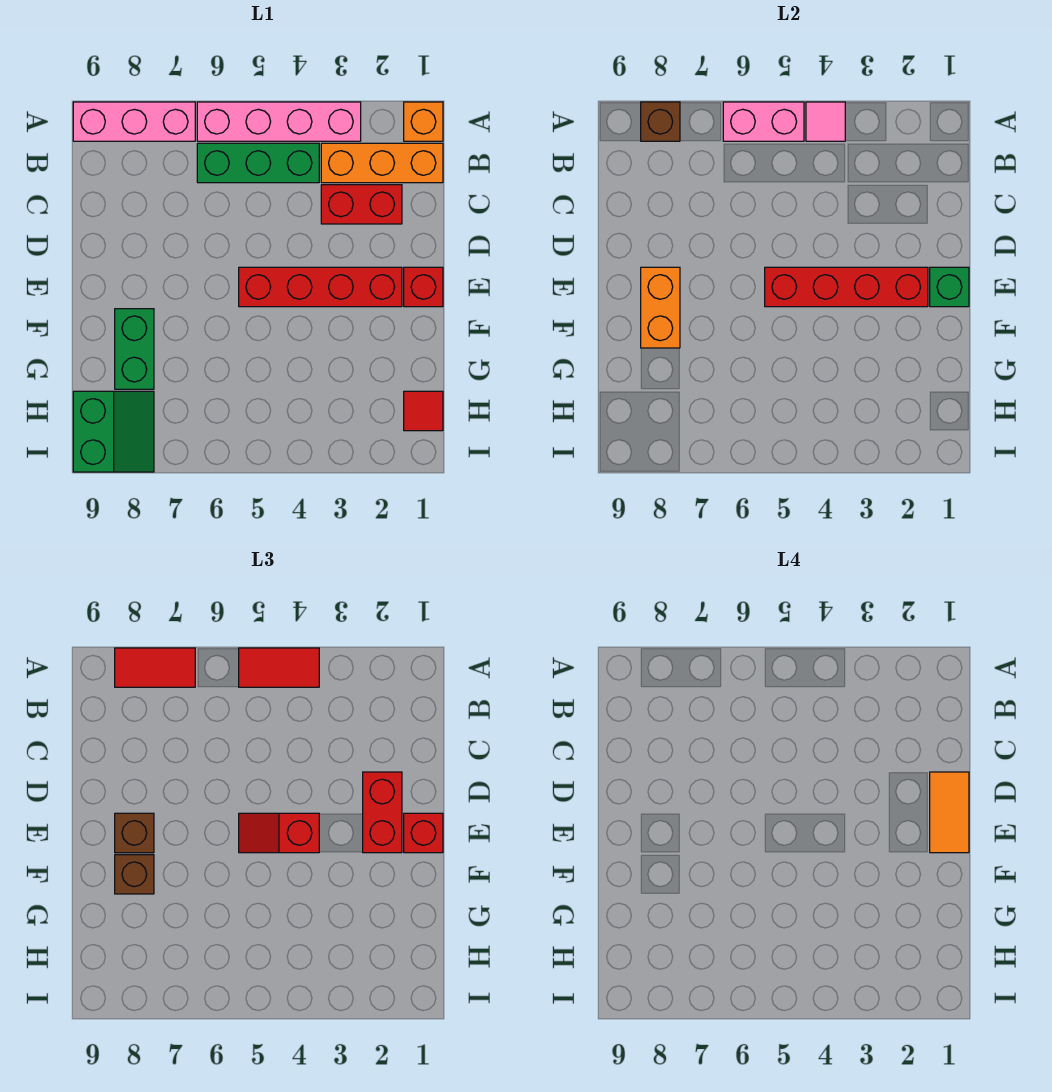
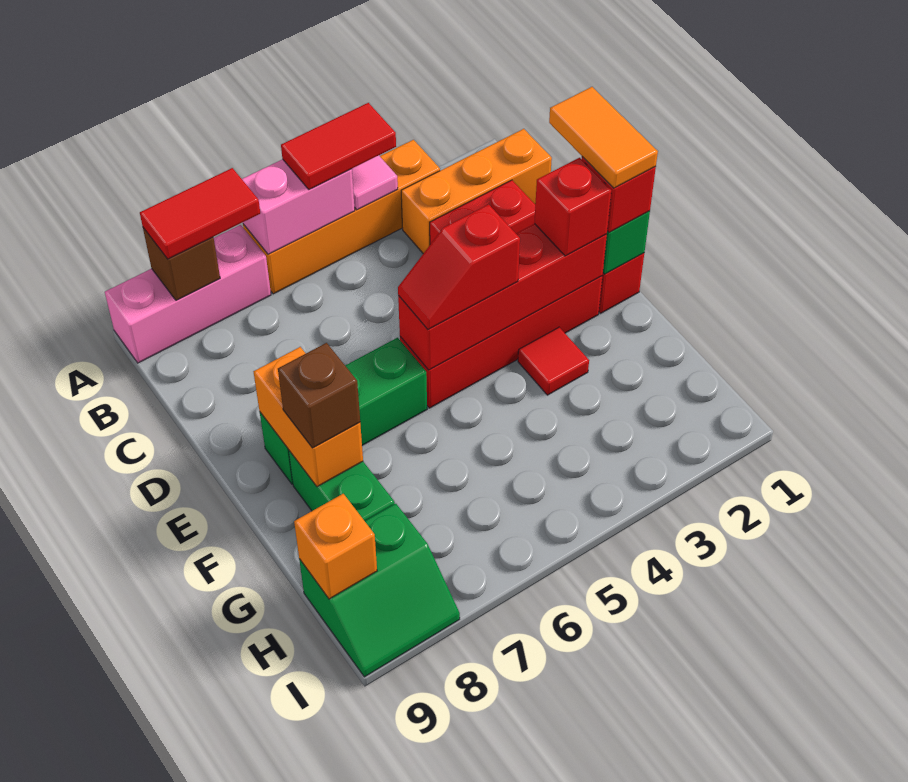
orange brick A1 level 1 -> orange brick H9 level 2
pink brick A3:A6 level 1 -> orange brick A3:A6 level 1
green brick B4:B6 level 1 -> green brick E6:E8 level 1
red brick D2:E2 level 3 -> red brick E2 level 3
brown brick E8 level 3 -> none
red tile H1 level 1 -> red tile F3 level 1
green slope H8:I9 level 1 top 9 -> green slope H8:I9 level 1 top H

